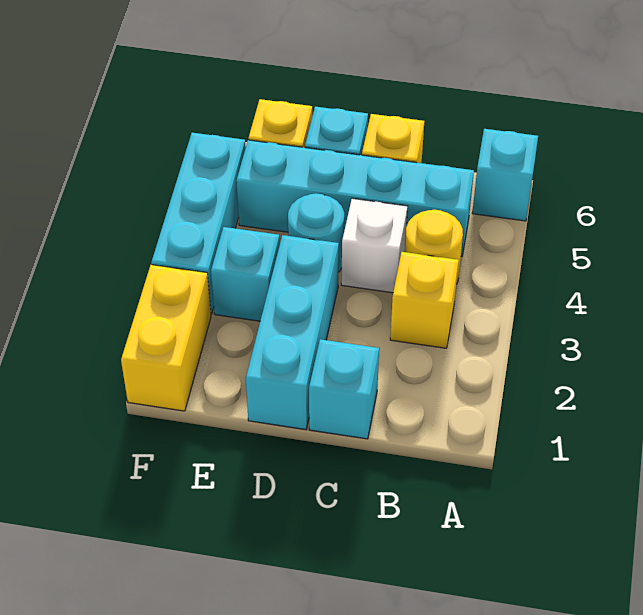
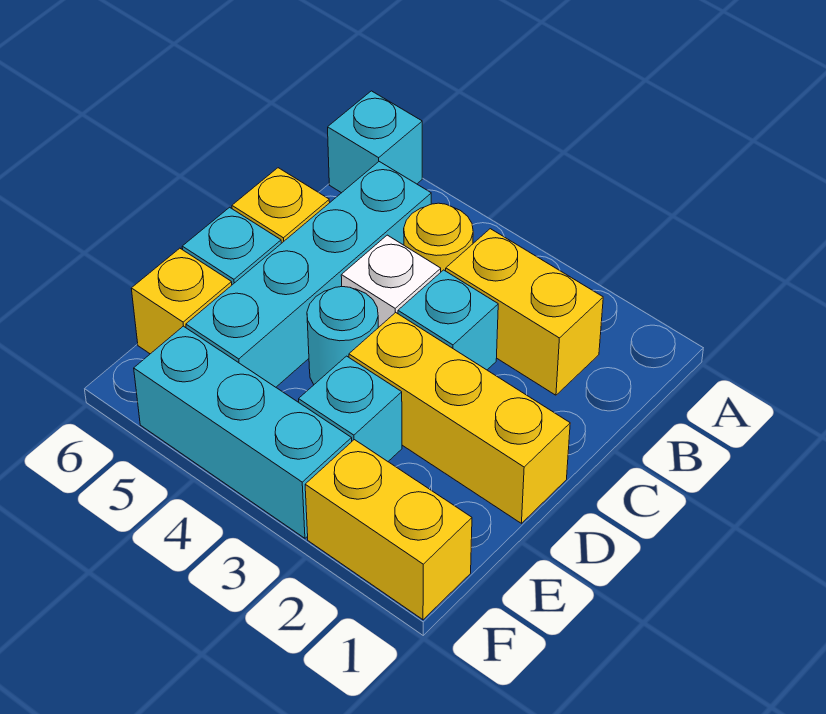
yellow brick B3 level 1 -> yellow brick B2:B3 level 1
cyan brick C1 level 1 -> cyan brick C3 level 1
cyan brick D1:D3 level 1 -> yellow brick D1:D3 level 1

